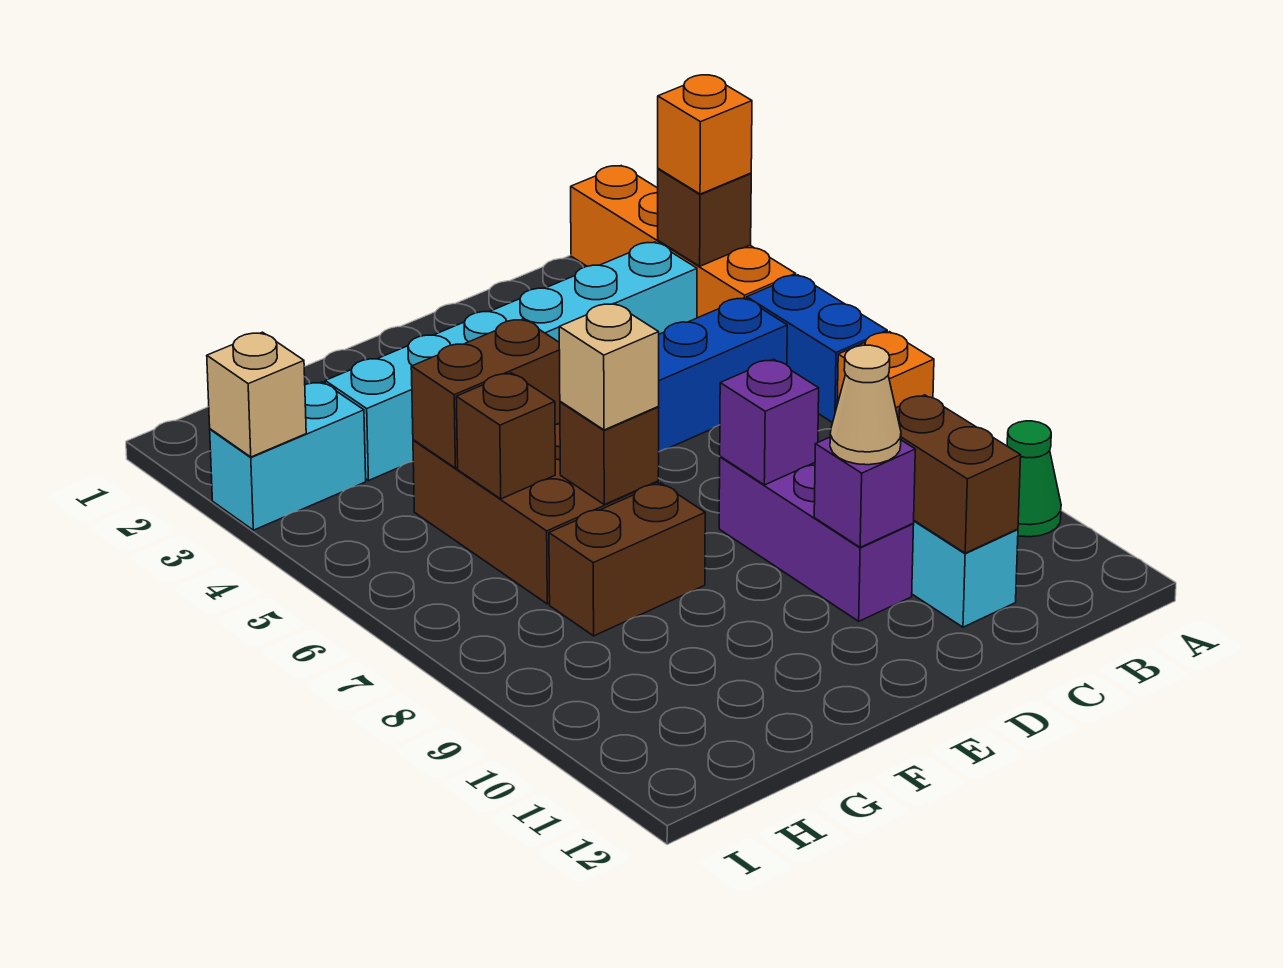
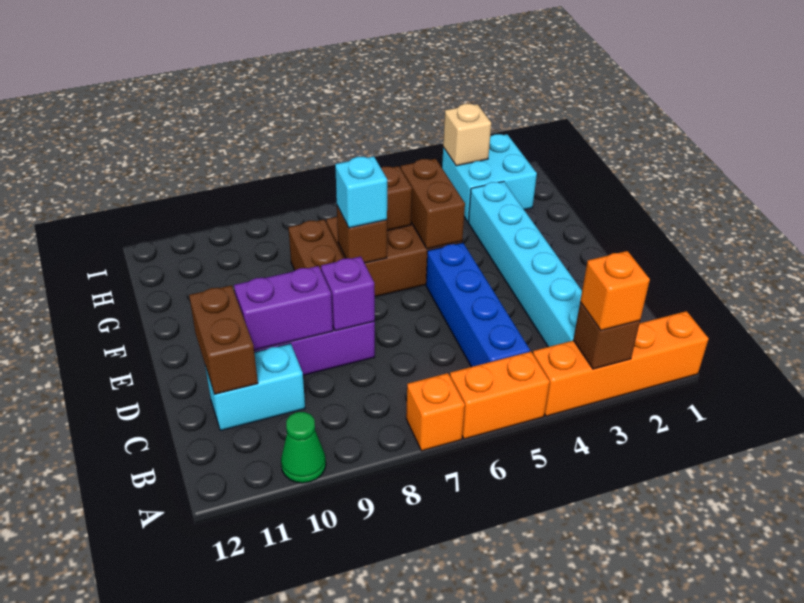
blue brick A5:A6 level 1 -> orange brick A5:A6 level 1
brown brick C10:C11 level 2 -> brown brick C11:D11 level 2
purple brick D10 level 2 -> purple brick D9:D10 level 2
tan cone D10 level 3 -> none
tan brick F7 level 3 -> cyan brick F7 level 3
cyan brick H3:I3 level 1 -> cyan brick H2:I3 level 1

